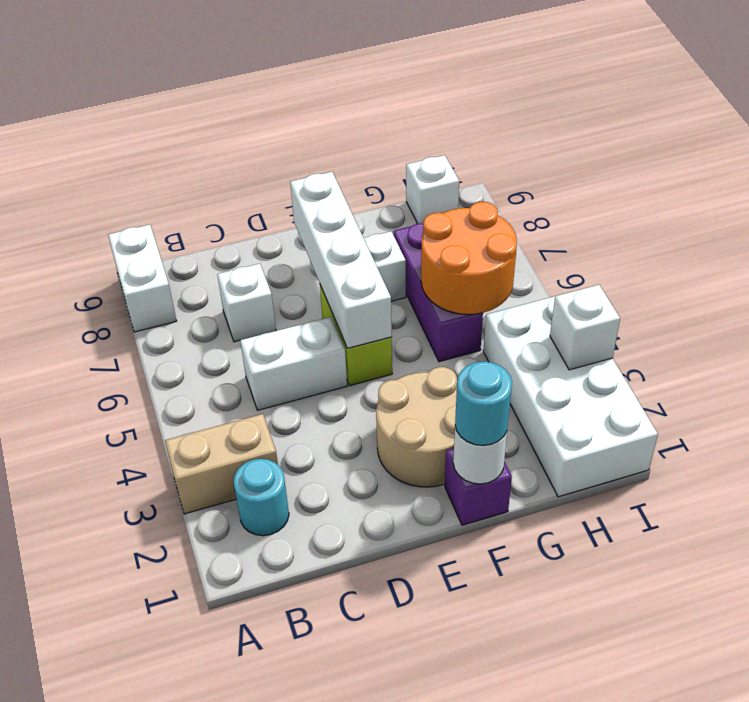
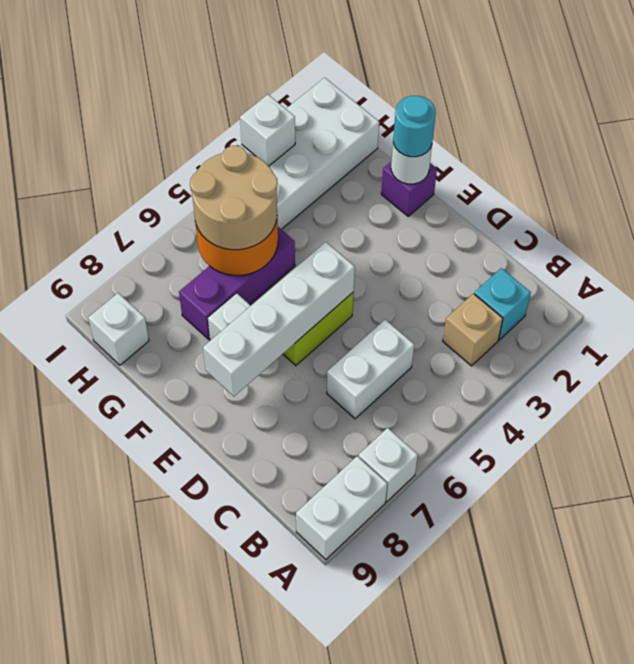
tan brick A3:B3 level 1 -> tan brick B3 level 1
cyan round brick B2 level 1 -> cyan brick B2 level 1
white brick C5:D5 level 1 -> white brick C5:C6 level 1
white brick C7 level 1 -> white brick A7 level 1
tan round brick E2:F3 level 1 -> tan round brick G5:H6 level 3

